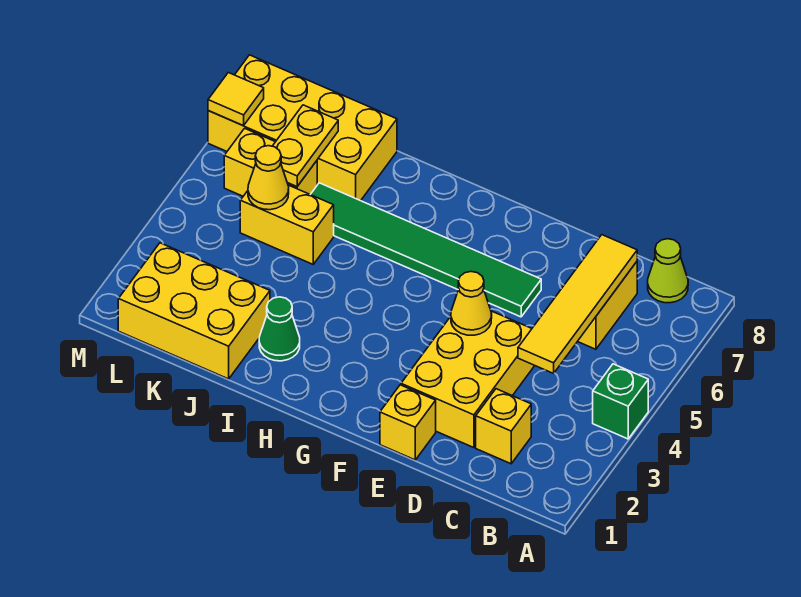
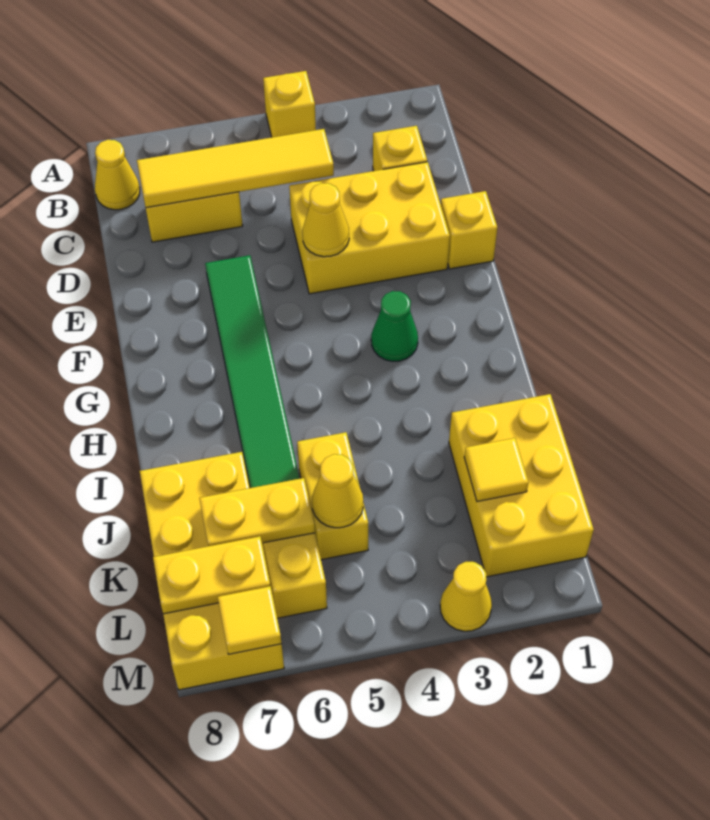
green brick A4 level 1 -> yellow brick A4 level 1
lime cone B8 level 1 -> yellow cone B8 level 1
green cone I2 level 1 -> green cone G3 level 1
none -> yellow tile K2 level 2
none -> yellow plate L7:L8 level 2
none -> yellow cone M3 level 1

